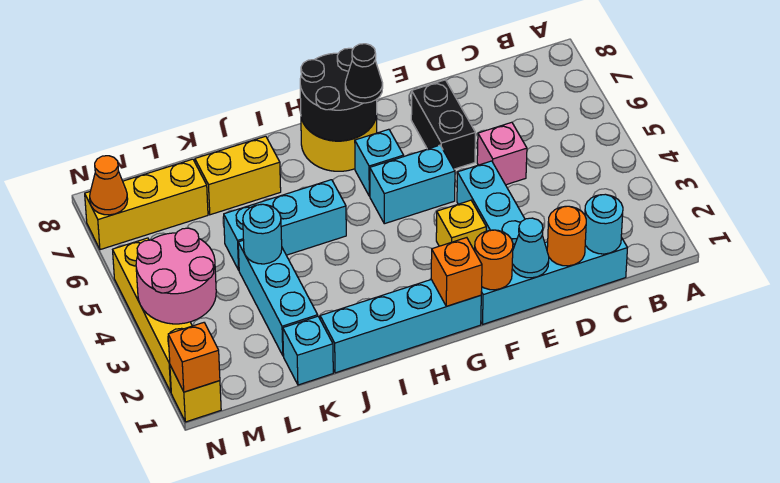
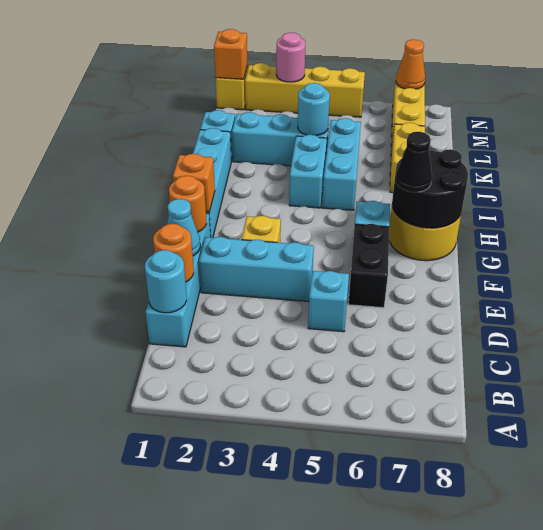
pink brick D5 level 1 -> cyan brick D5 level 1
black brick E6:E7 level 1 -> black brick E6:F6 level 1
cyan brick F5:G5 level 1 -> cyan brick I4:J4 level 1
pink round brick M3:N4 level 2 -> pink round brick N3 level 2

